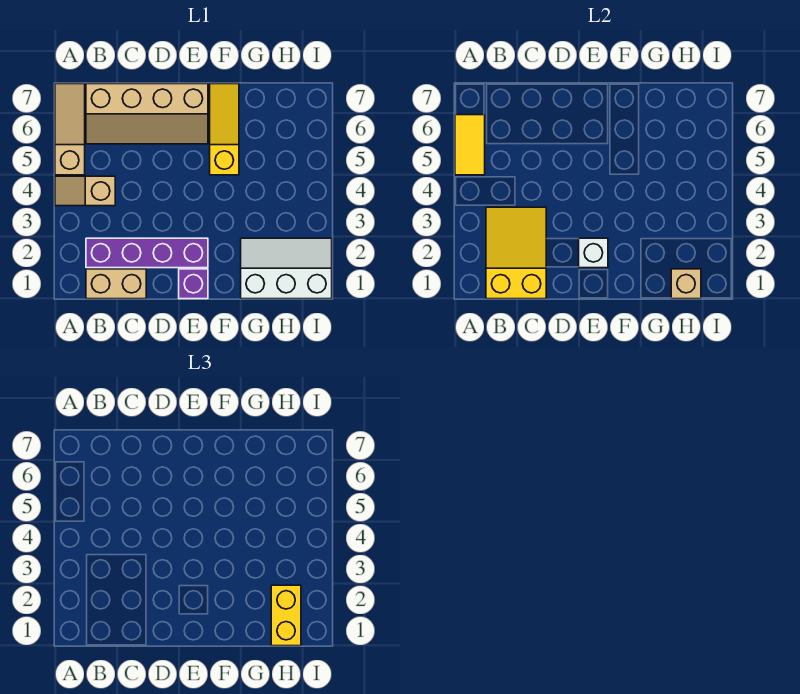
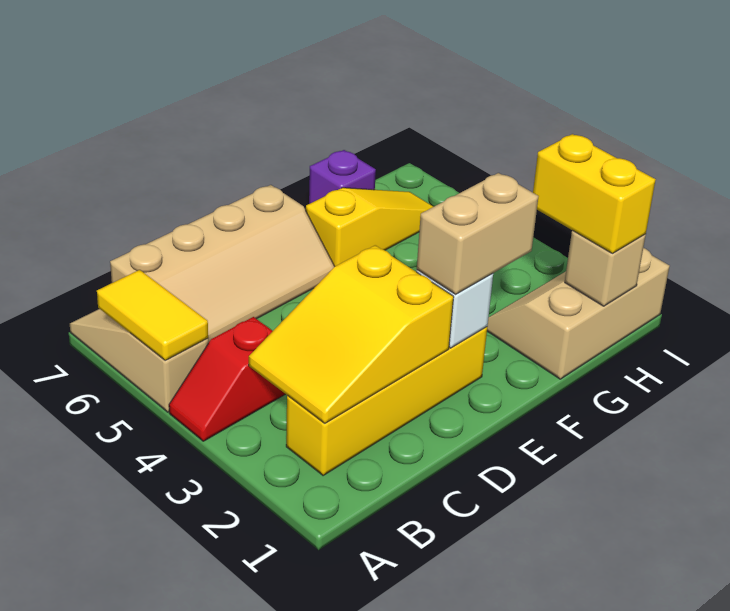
tan slope A4:B4 level 1 top B -> red slope A4:B4 level 1 top B
tan brick B1:C1 level 1 -> tan brick E2:F2 level 3
yellow slope B1:C3 level 2 top 1 -> yellow slope B2:D3 level 2 top D
purple brick B2:E2 level 1 -> yellow brick B2:E2 level 1
purple brick E1 level 1 -> purple brick G7 level 1
yellow slope F5:F7 level 1 top 5 -> yellow slope F6:H6 level 1 top F
white slope G1:I2 level 1 top 1 -> tan slope G1:I2 level 1 top 1

